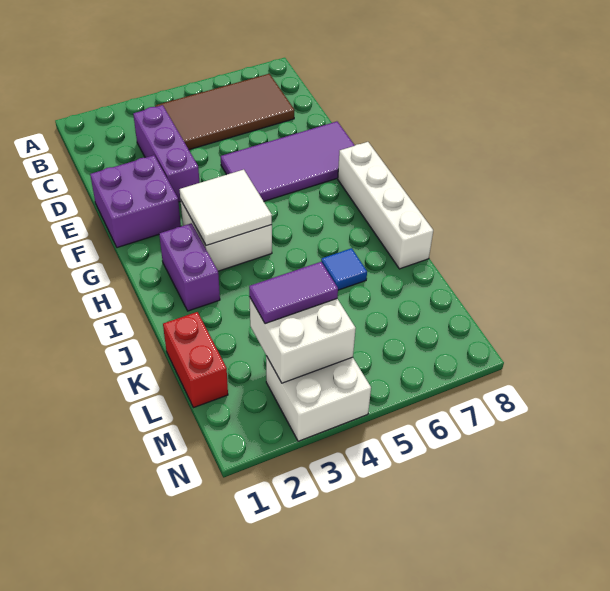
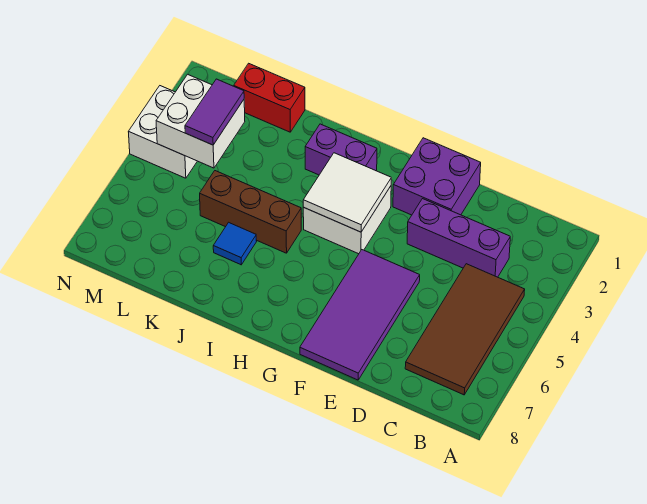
white brick G8:J8 level 1 -> none
none -> brown brick I5:K5 level 1

